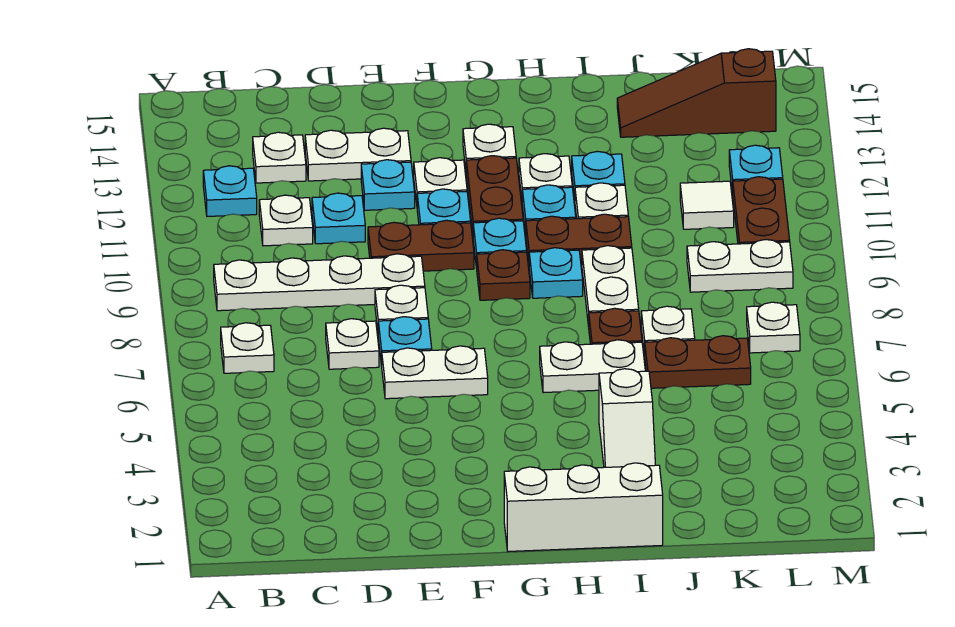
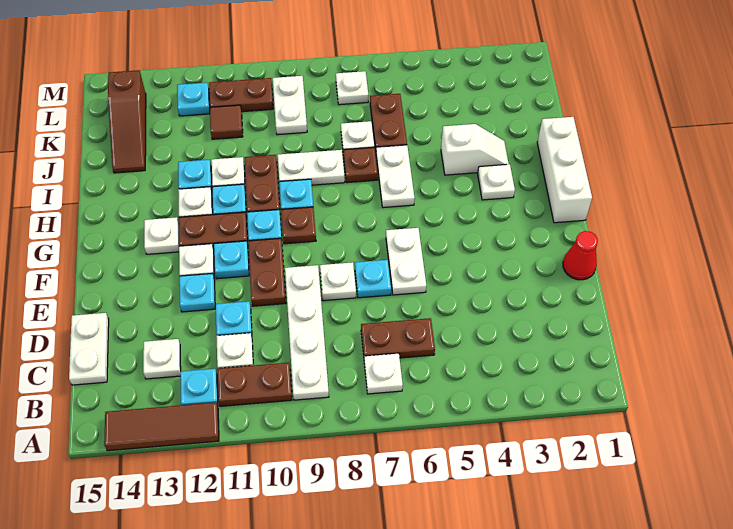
none -> brown tile A12:A14 level 1
none -> brown plate B10:B11 level 1
none -> brown plate C6:C7 level 1
white plate D7 level 1 -> white plate H3 level 1
white plate D13:E13 level 1 -> white plate C15:D15 level 1
none -> red cone E1 level 1
white tile K11 level 1 -> brown tile K11 level 1

